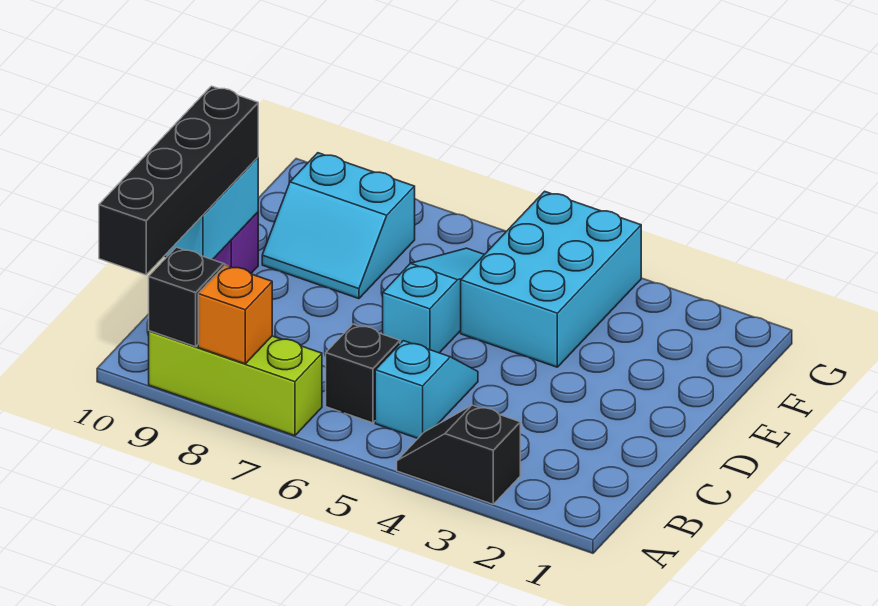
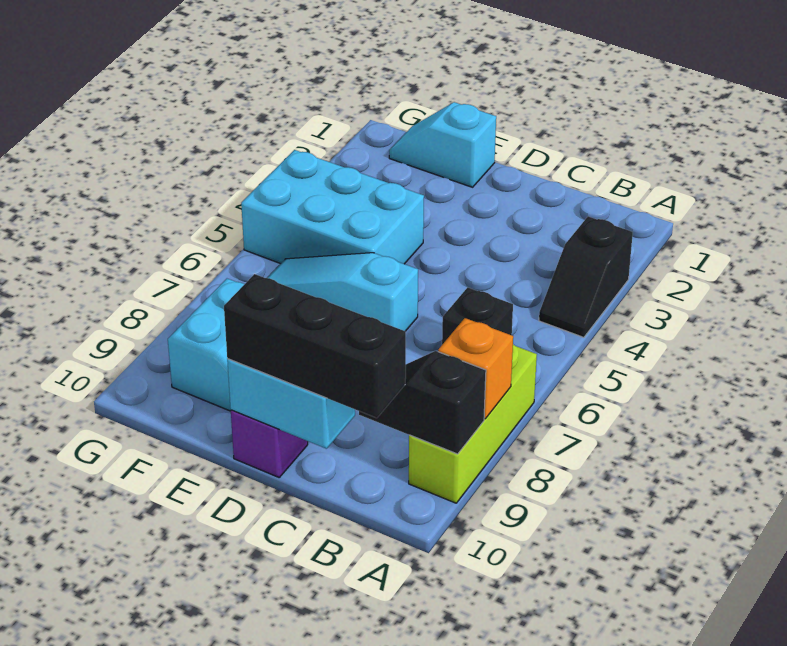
black brick A10:D10 level 3 -> black brick B10:D10 level 3
cyan slope B5:C5 level 1 top B -> cyan slope E1:F1 level 1 top E

